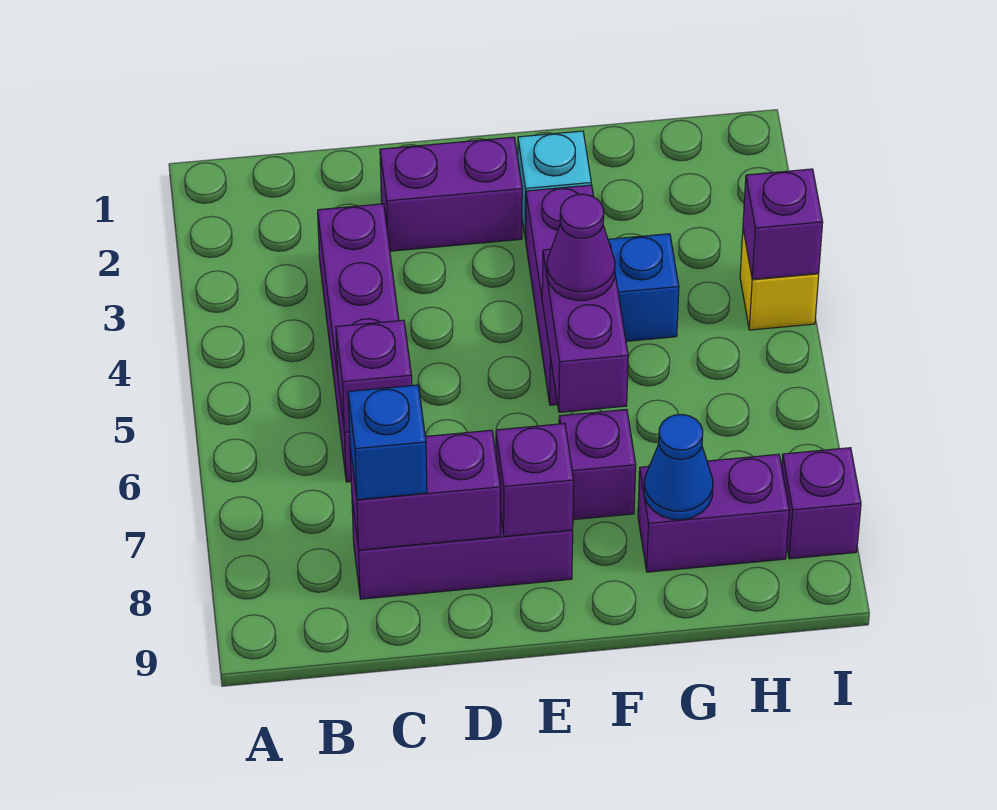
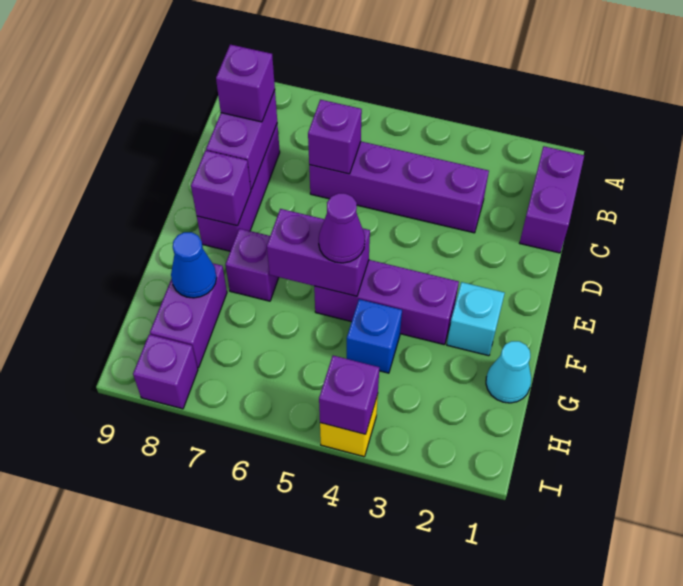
blue brick C8 level 3 -> purple brick C8 level 3
purple brick D2:E2 level 1 -> purple brick B1:C1 level 1
none -> cyan cone G1 level 1

